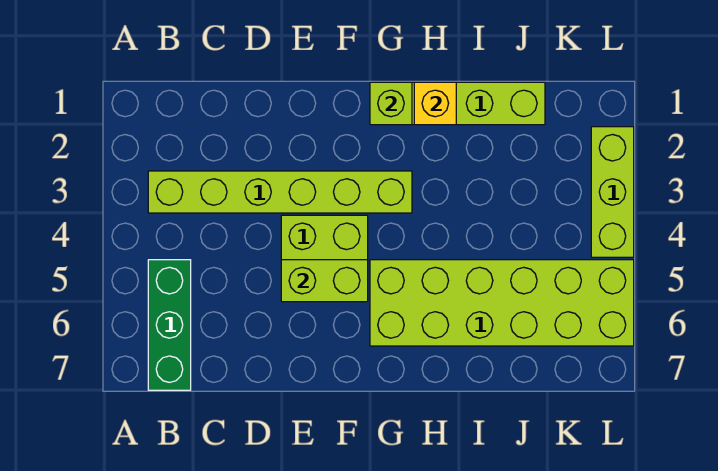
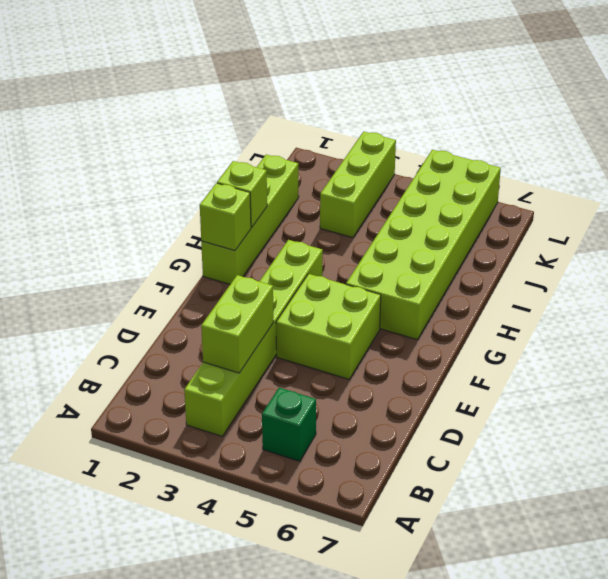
green brick B5:B7 level 1 -> green brick B5 level 1
lime brick E5:F5 level 2 -> lime brick C3:D3 level 2
yellow brick H1 level 2 -> lime brick H1 level 2
lime brick L2:L4 level 1 -> lime brick J3:L3 level 1

